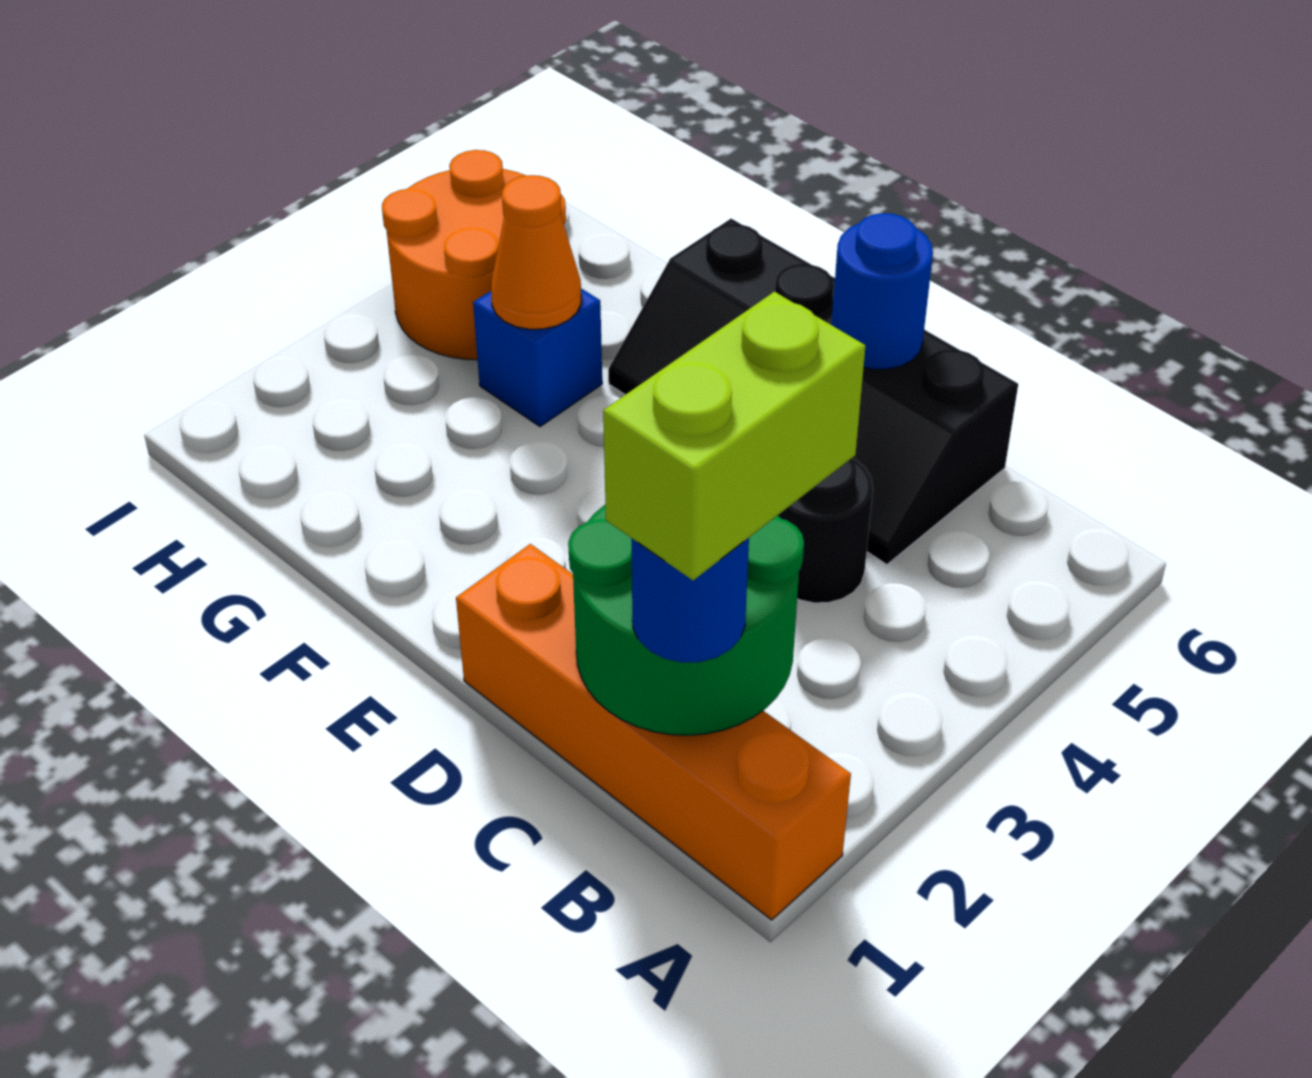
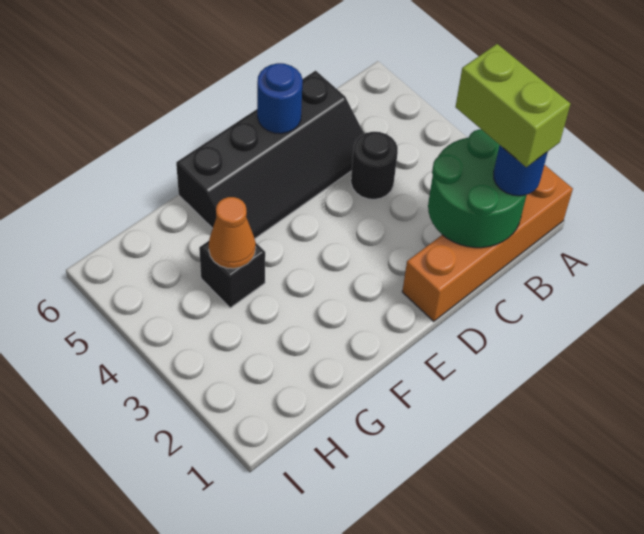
blue brick G4 level 1 -> black brick G4 level 1
orange round brick H4:I5 level 1 -> none

